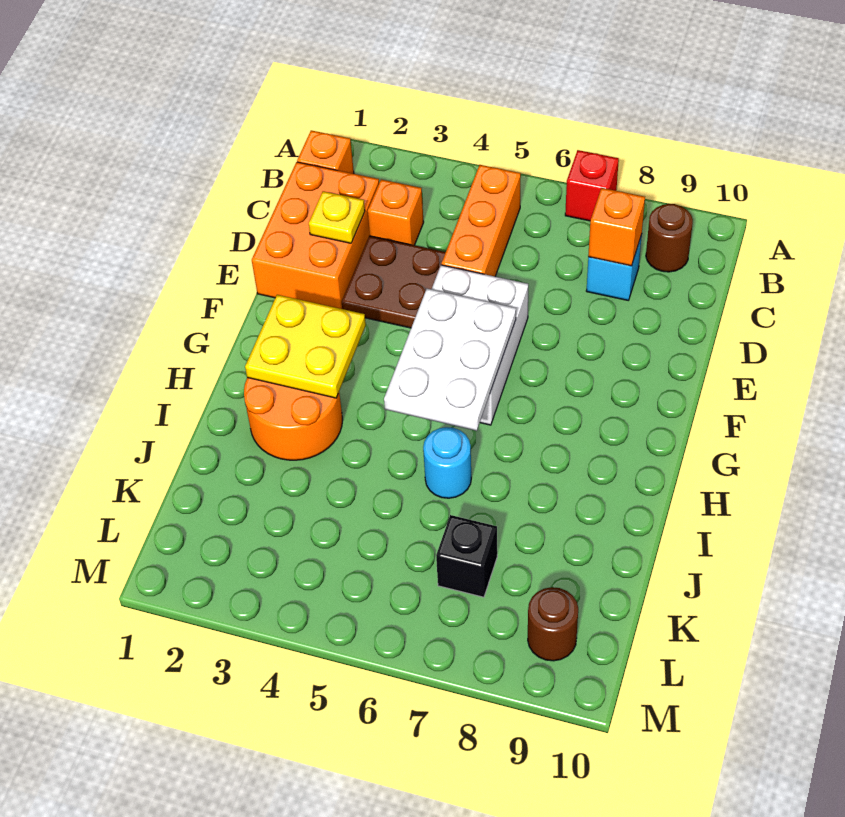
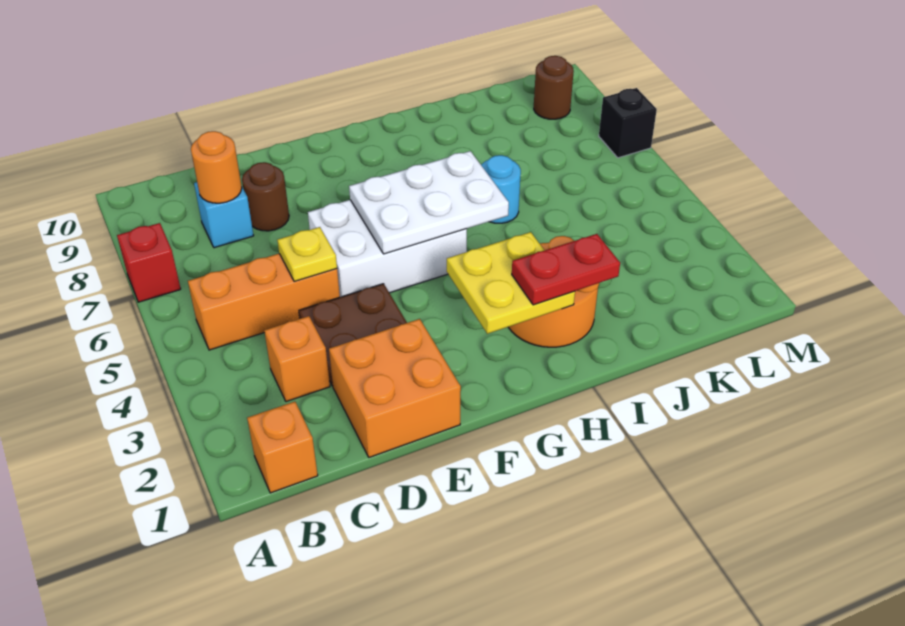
brown round brick B9 level 1 -> brown round brick D8 level 1
orange brick C1:E2 level 1 -> orange brick D1:E2 level 1
orange brick C8 level 2 -> orange round brick C8 level 2
yellow plate D2 level 2 -> yellow plate D5 level 2
none -> red plate H2:I2 level 3
black brick K7 level 1 -> black brick M7 level 1

